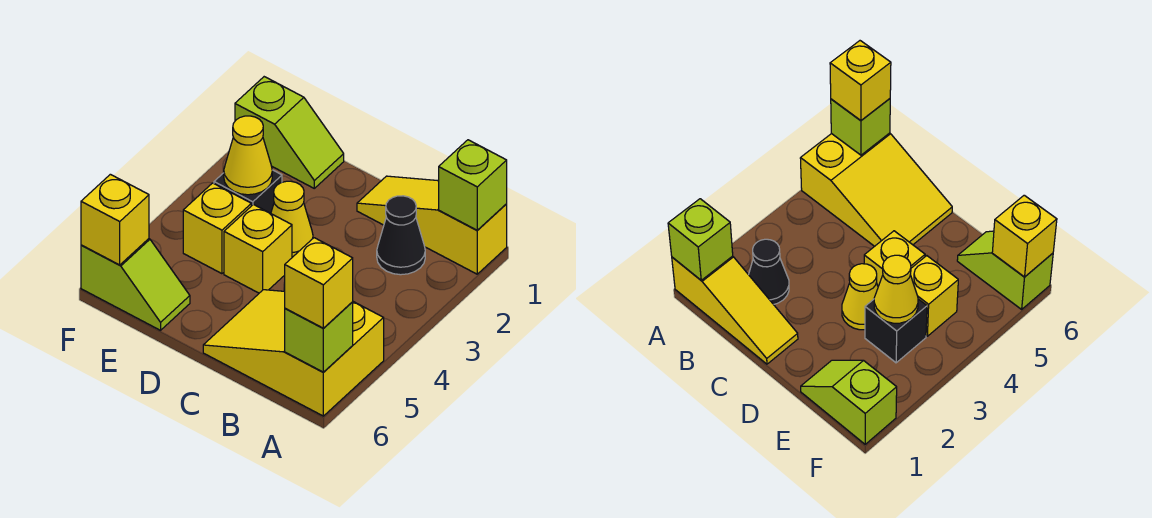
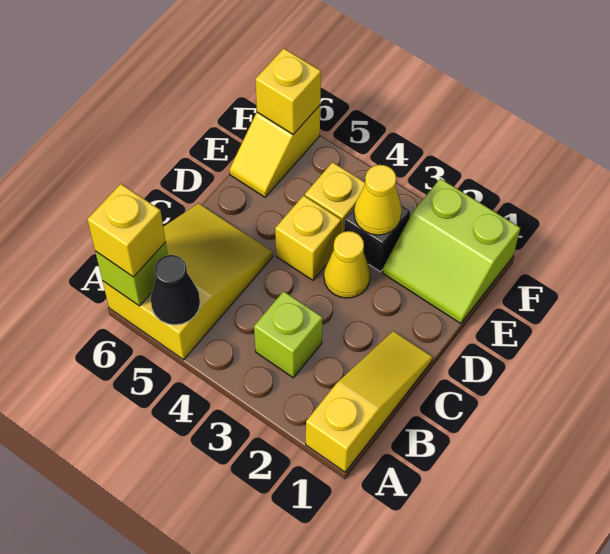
lime brick A1 level 2 -> lime brick B3 level 1
black cone B2 level 1 -> black cone A5 level 2
lime slope E1:F1 level 1 top F -> lime slope E1:F2 level 1 top F
lime slope E6:F6 level 1 top F -> yellow slope E6:F6 level 1 top F

